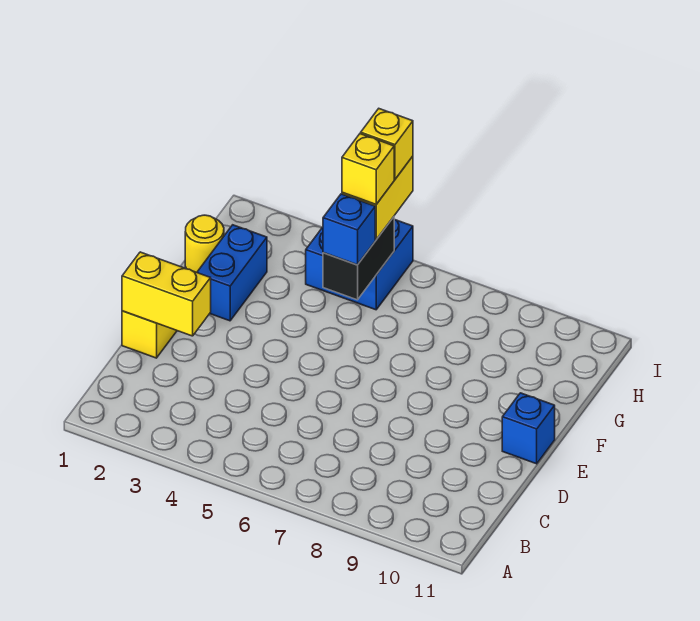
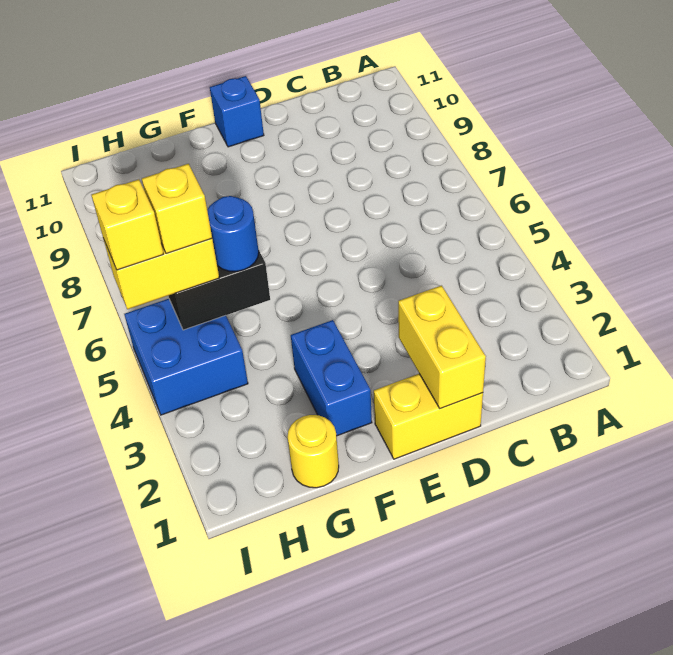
blue brick F2:G2 level 1 -> blue brick F2:F3 level 1
blue brick G5 level 3 -> blue round brick G5 level 3

